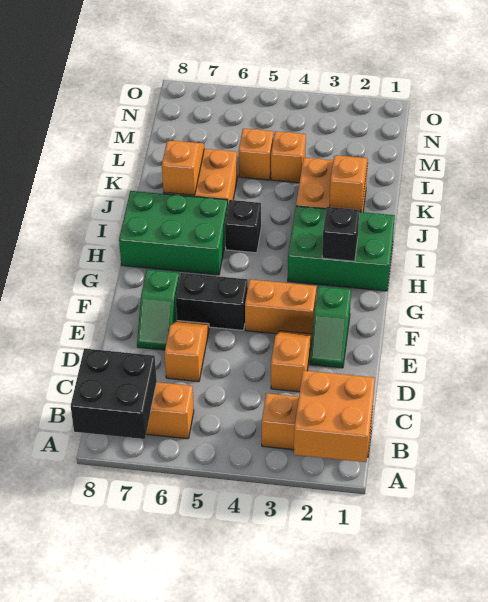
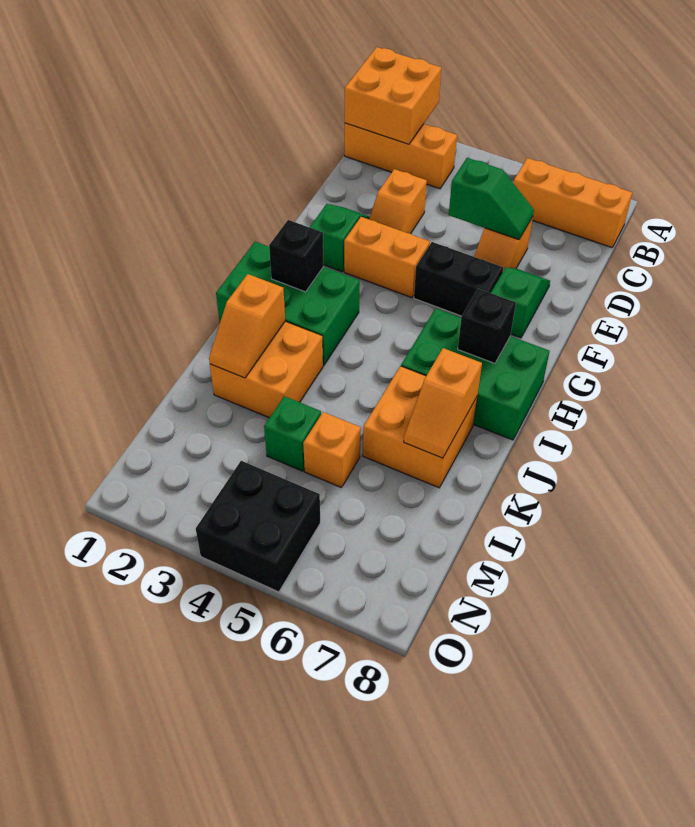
black brick A7:B8 level 2 -> black brick N4:O5 level 1
none -> green slope D5:D6 level 2 top 5
black brick I5 level 1 -> black brick H7 level 2
orange brick L4 level 1 -> green brick L4 level 1

